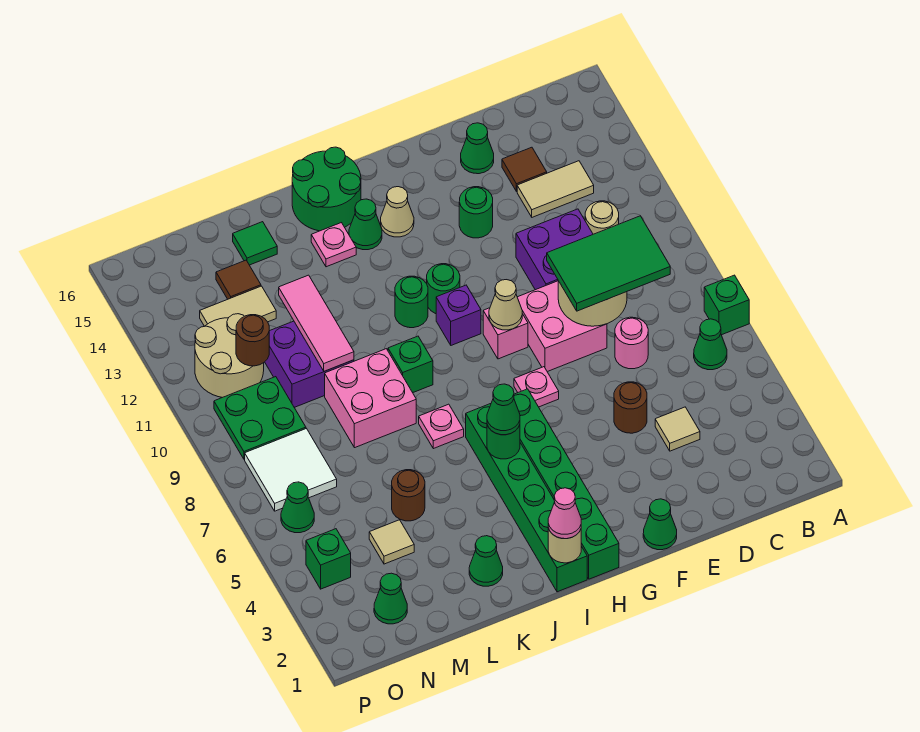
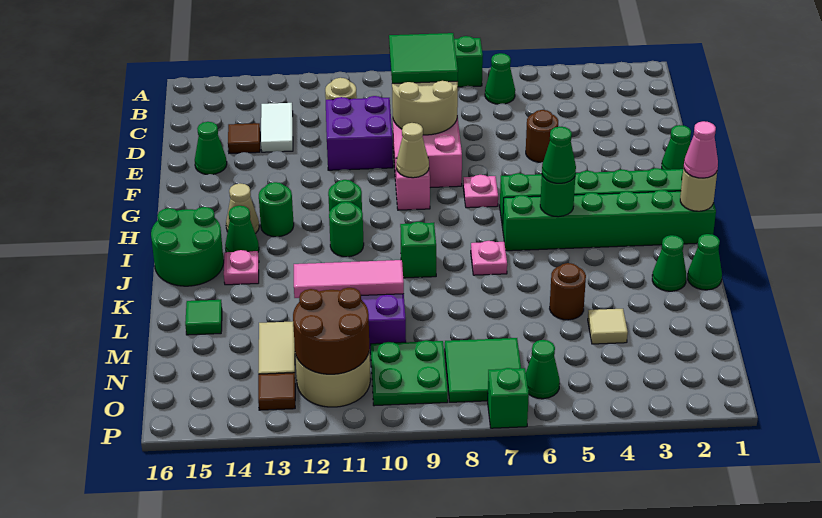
green tile C8:E9 level 3 -> green tile C8:D9 level 3
tan tile C13:D13 level 1 -> white tile C13:D13 level 1
tan tile D4 level 1 -> none
pink round brick D7 level 1 -> none
green round brick F13 level 1 -> green round brick H13 level 1
purple brick H10 level 1 -> none
pink brick K8:L9 level 1 -> none
brown tile M14 level 1 -> brown tile O13 level 1
green cone N2 level 1 -> green cone K1 level 1
white tile N7:O8 level 1 -> green tile N7:O8 level 1
brown round brick N11 level 2 -> brown round brick N11:O12 level 2
green brick O4 level 1 -> green brick P7 level 1

